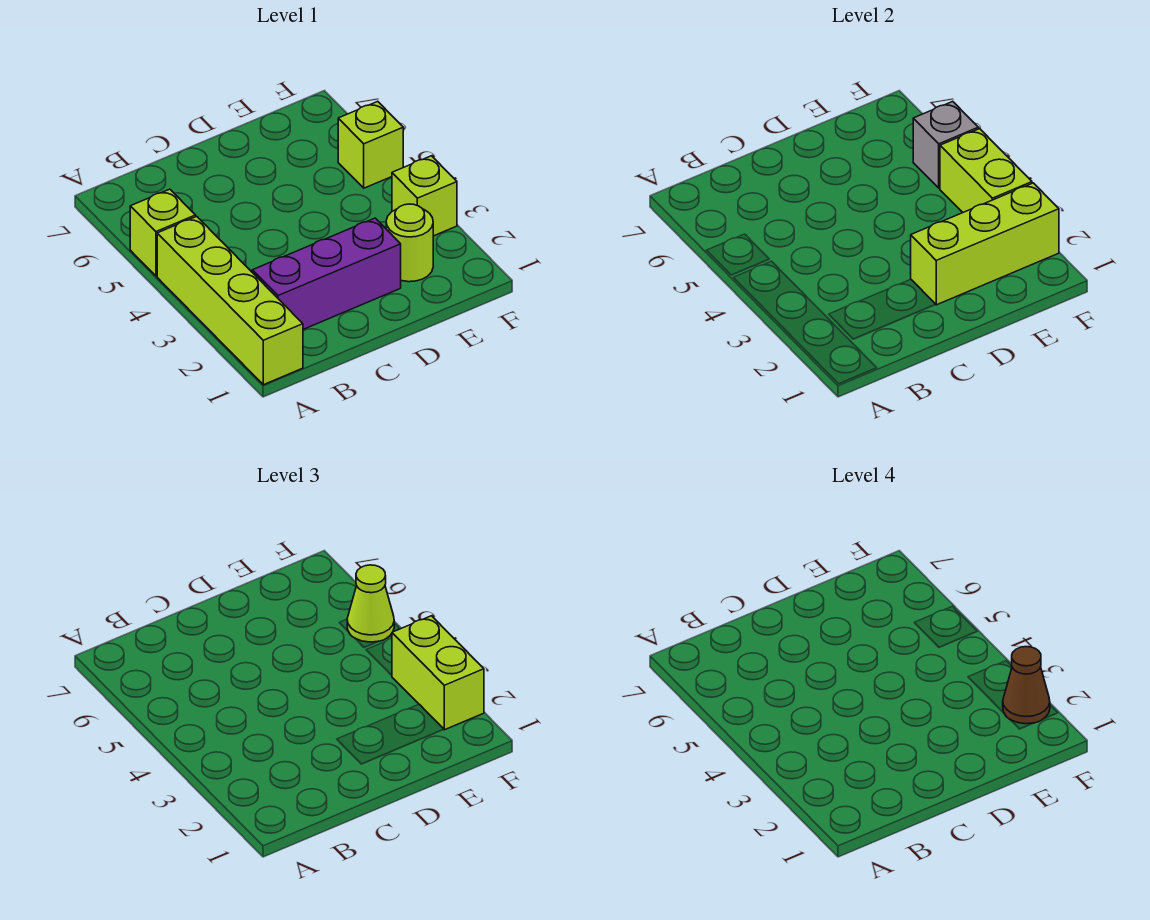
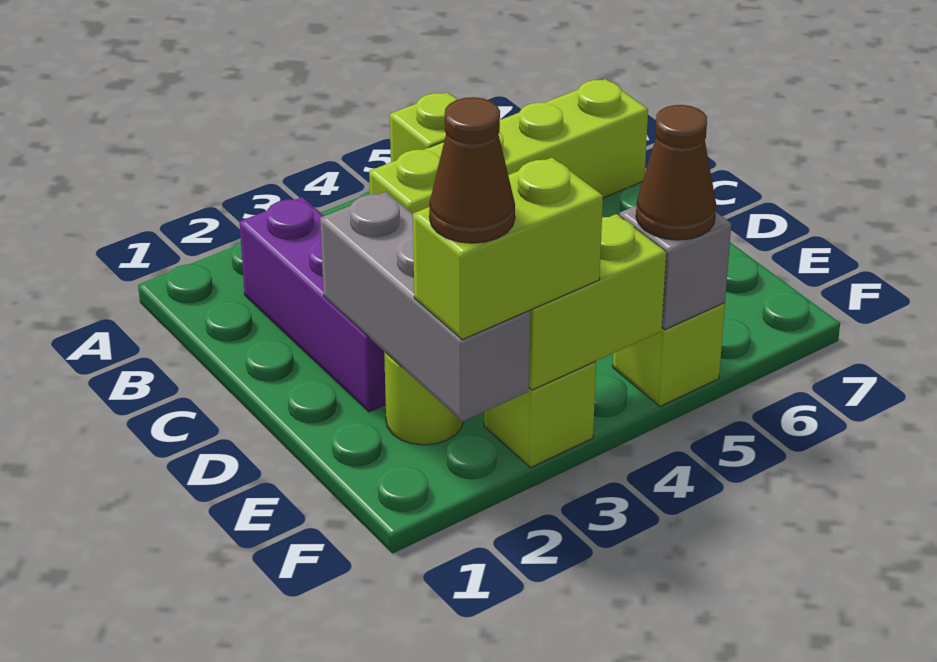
lime brick A1:A4 level 1 -> lime brick B4:B7 level 1
lime brick D2:F2 level 2 -> grey brick D2:F2 level 2
lime cone F5 level 3 -> brown cone F5 level 3

